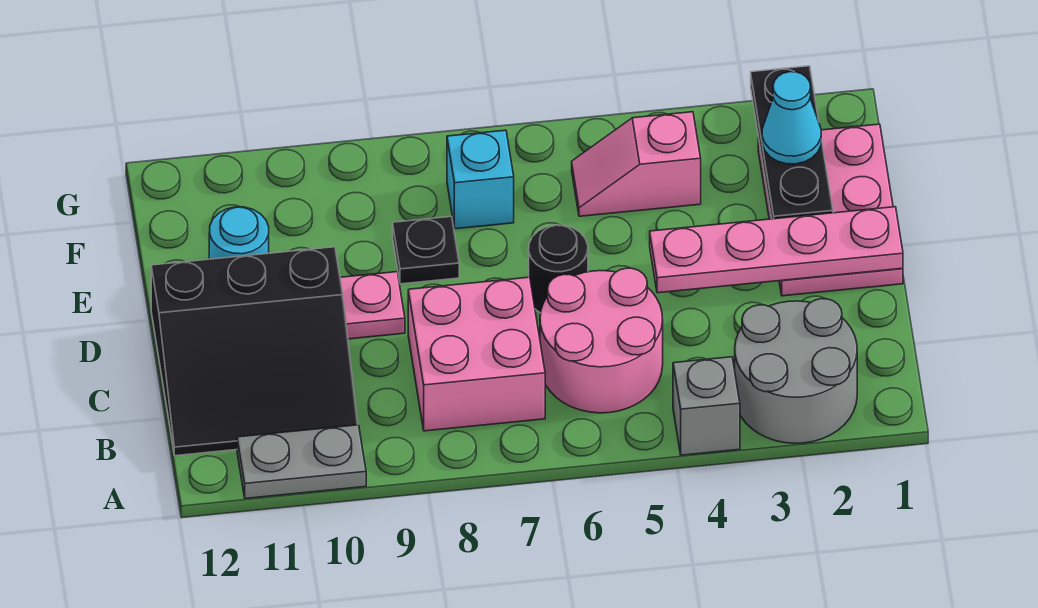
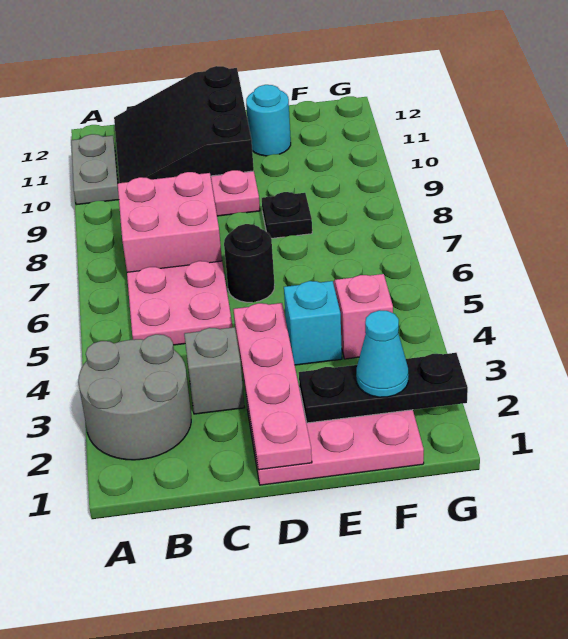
grey brick A4 level 1 -> grey brick C3 level 1
pink round brick B5:C6 level 1 -> pink plate B5:C6 level 1
cyan brick F7 level 1 -> cyan brick E4 level 1

